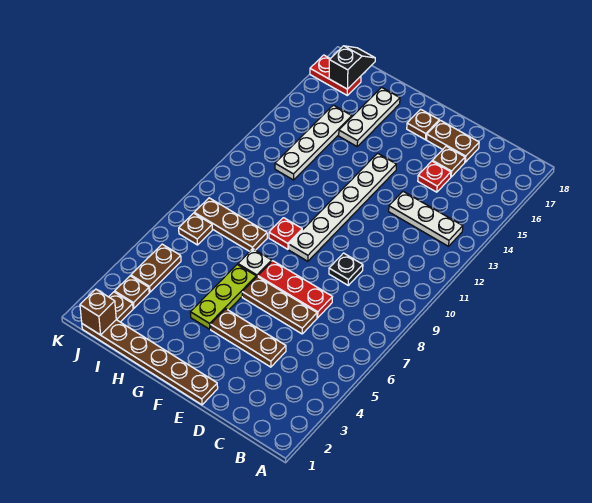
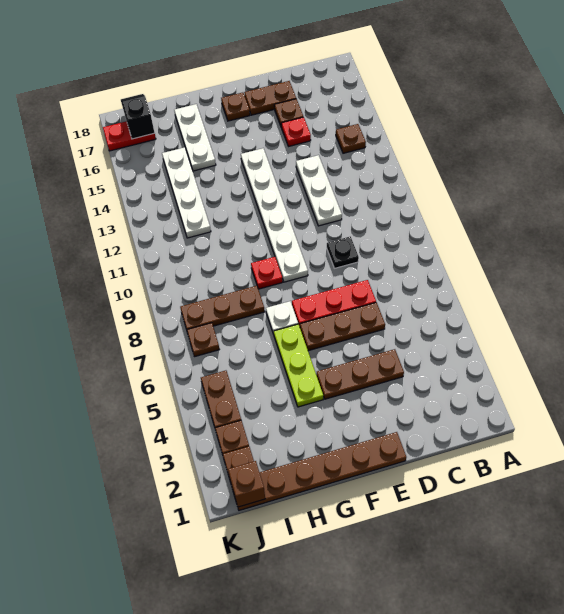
white plate B13:D13 level 1 -> white plate D11:D13 level 1
none -> brown plate B14 level 1

